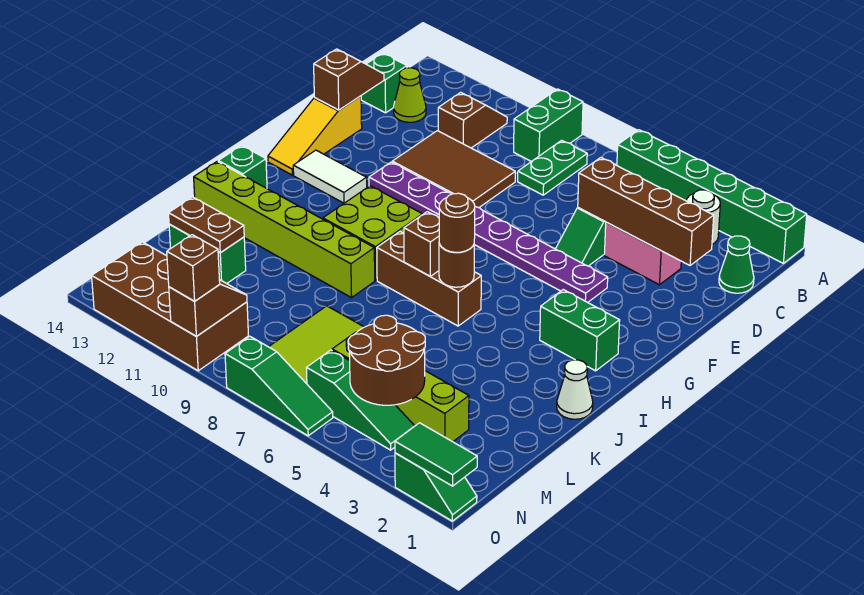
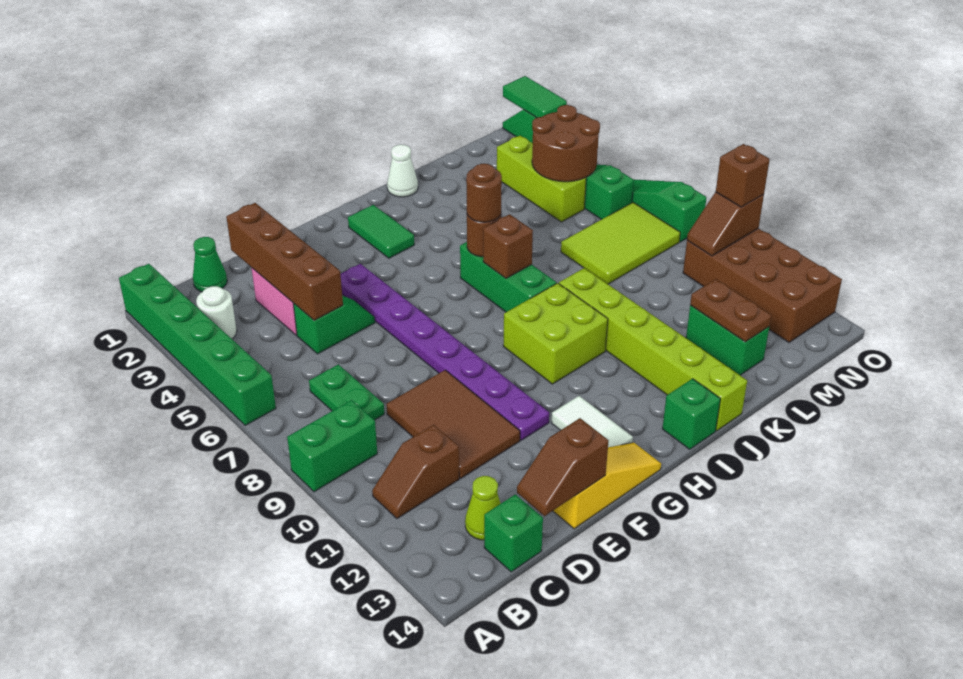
green plate B8:C8 level 1 -> green plate C7:C8 level 1
green brick H2:H3 level 1 -> green tile H2:H3 level 1
brown brick I6:I8 level 1 -> green brick I6:I8 level 1
lime brick M3:M6 level 1 -> lime brick M3:M5 level 1

